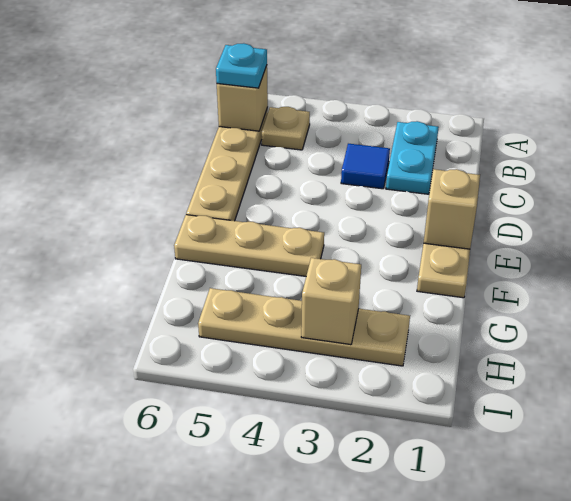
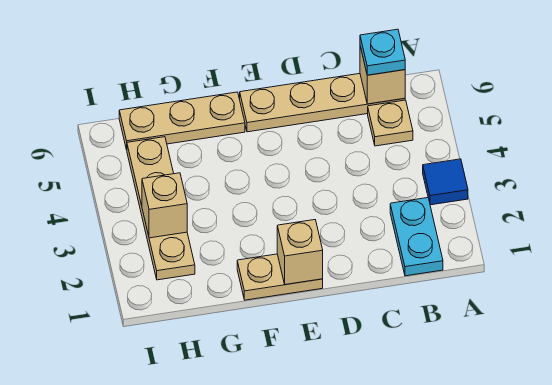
cyan plate B2:C2 level 1 -> cyan plate B1:B2 level 1
blue tile C3 level 1 -> blue tile A3 level 1
tan plate F4:F6 level 1 -> tan plate F6:H6 level 1

